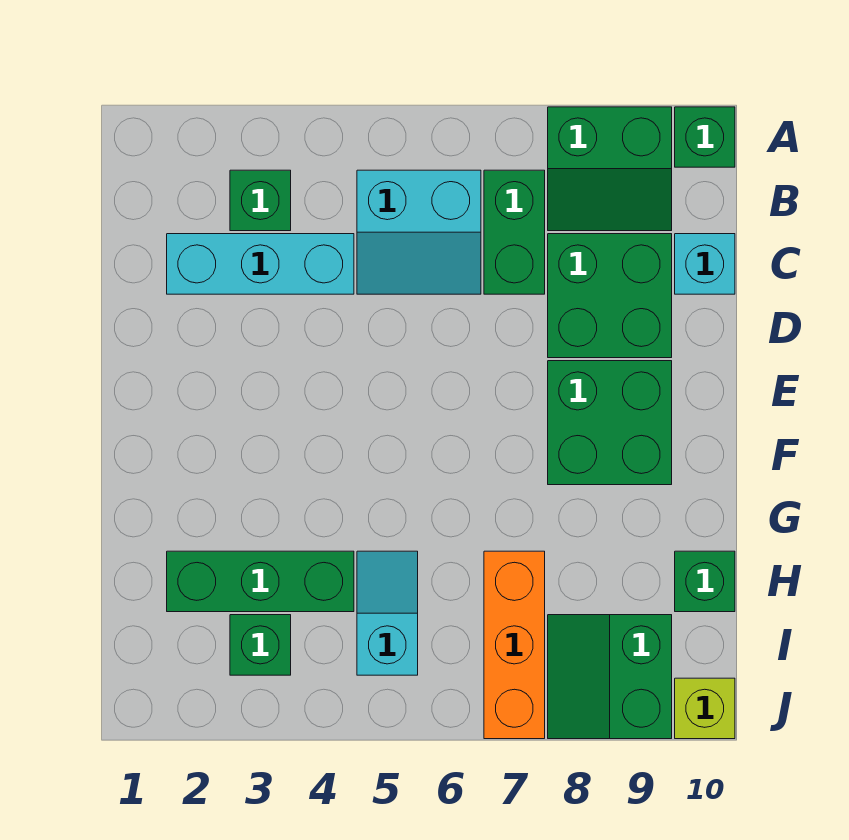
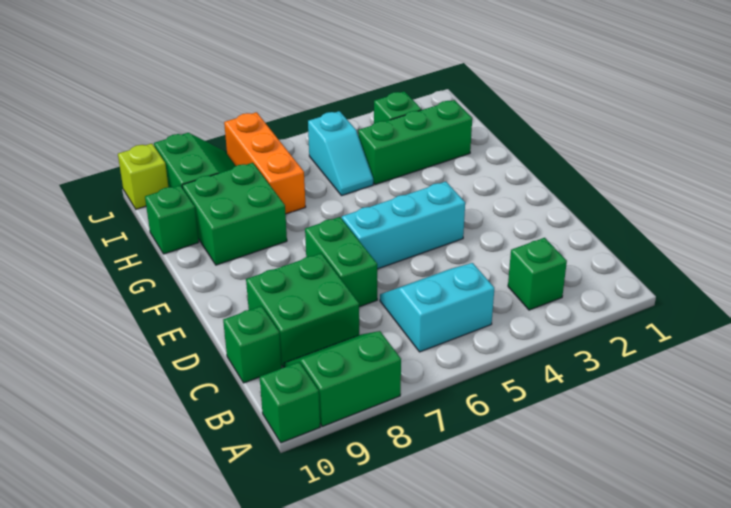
green brick B7:C7 level 1 -> green brick D7:E7 level 1
cyan brick C2:C4 level 1 -> cyan brick E4:E6 level 1
cyan brick C10 level 1 -> green brick C10 level 1
green brick E8:F9 level 1 -> green brick G8:H9 level 1

